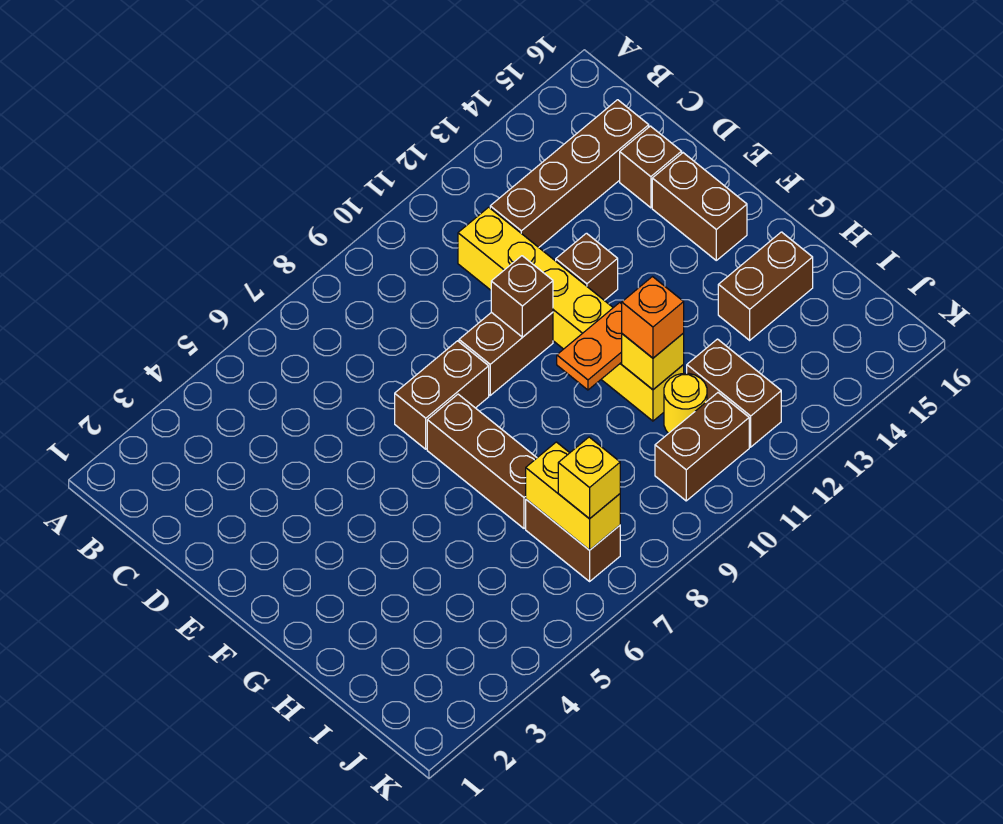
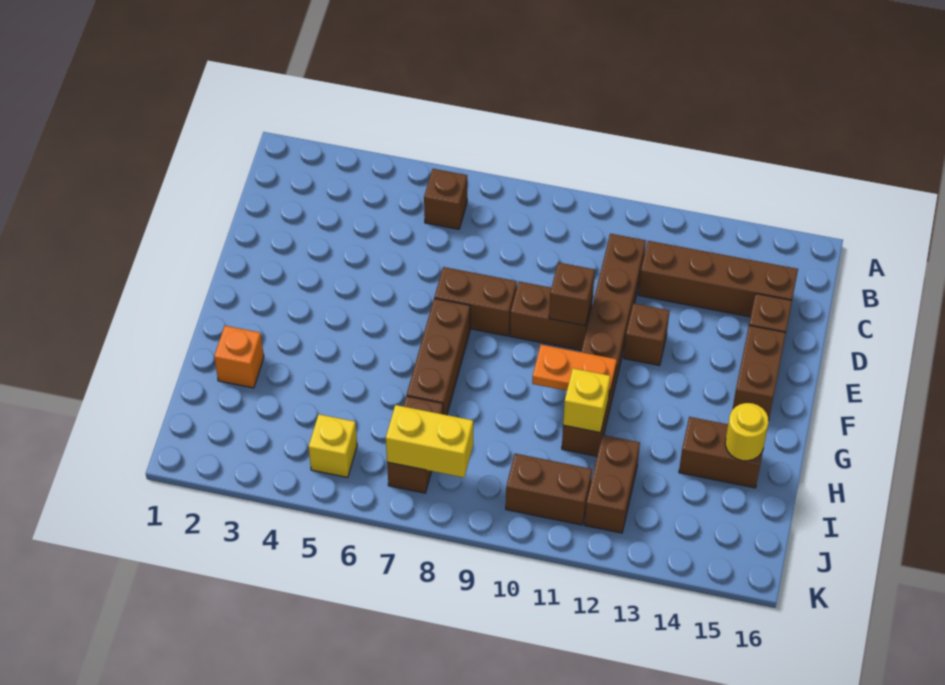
none -> brown brick B6 level 1
yellow brick C11:H11 level 1 -> brown brick C11:H11 level 1
orange brick H11 level 3 -> orange brick H2 level 1
yellow brick I7:J7 level 2 -> yellow brick J7:J8 level 2
yellow round brick I11 level 1 -> yellow round brick H15 level 2
yellow brick J7 level 3 -> yellow brick J5 level 1

